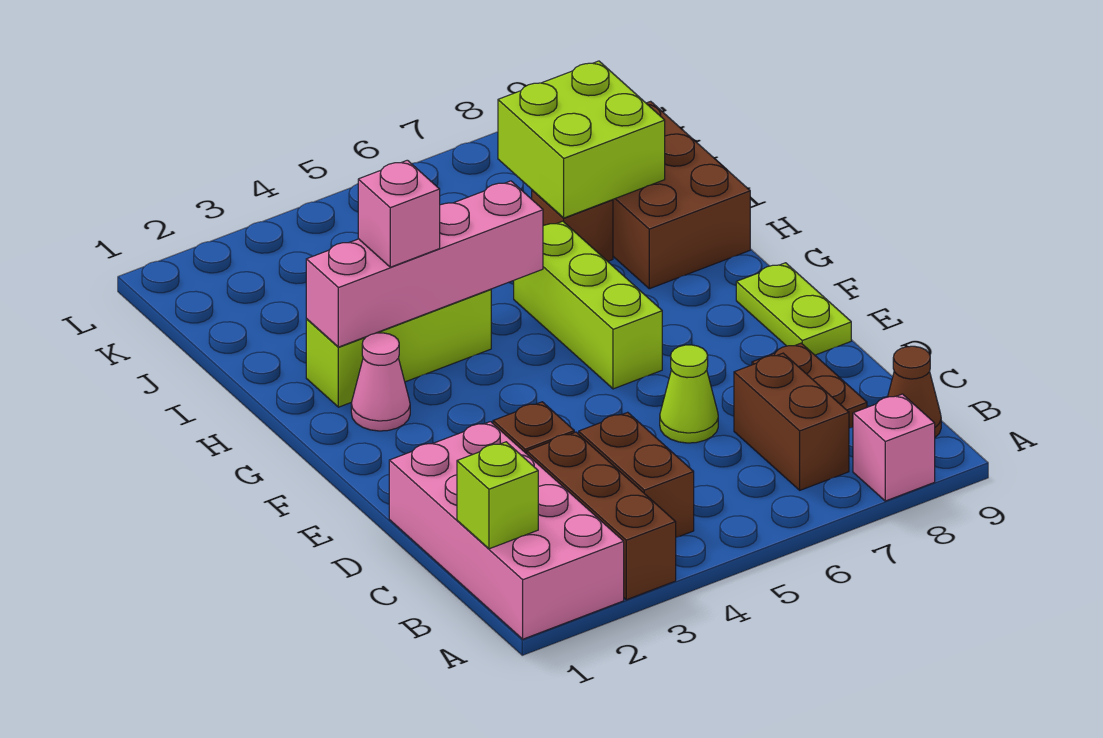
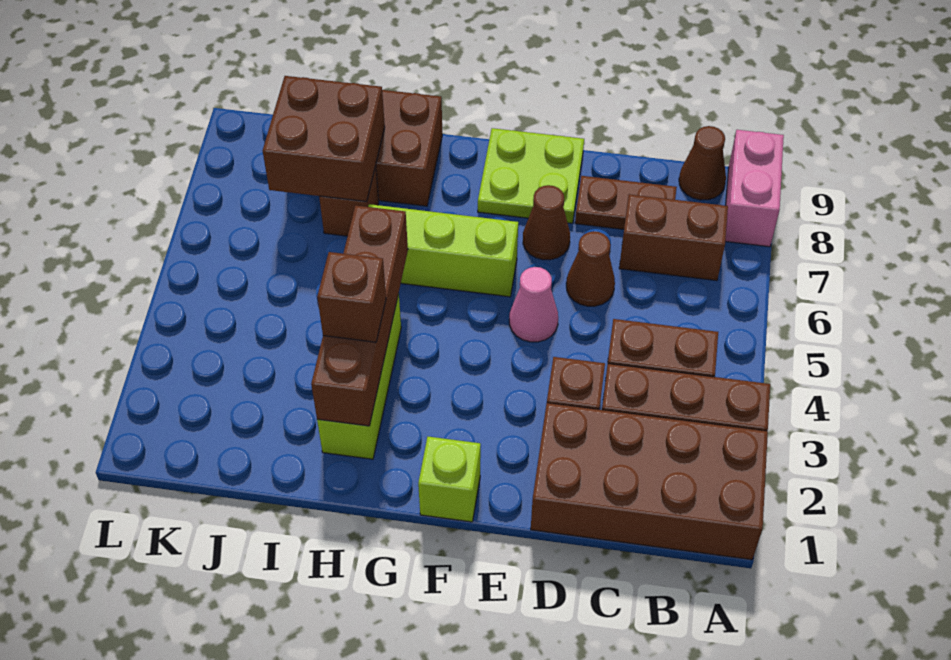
pink brick A1:D2 level 1 -> brown brick A1:D2 level 1
pink brick A8 level 1 -> pink brick A8:A9 level 1
lime brick B1 level 2 -> lime brick F1 level 1
lime cone D6 level 1 -> brown cone D6 level 1
none -> brown cone E7 level 1
lime plate E9:F9 level 1 -> lime plate E8:F9 level 1
pink cone G2 level 1 -> pink cone E5 level 1
pink brick H2:H5 level 2 -> brown brick H2:H5 level 2
pink brick H3 level 3 -> brown brick H3 level 3
lime brick I7:J8 level 2 -> brown brick I7:J8 level 2

